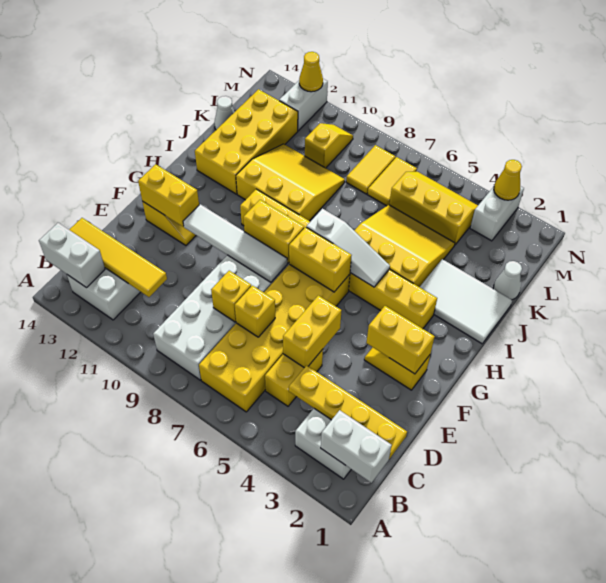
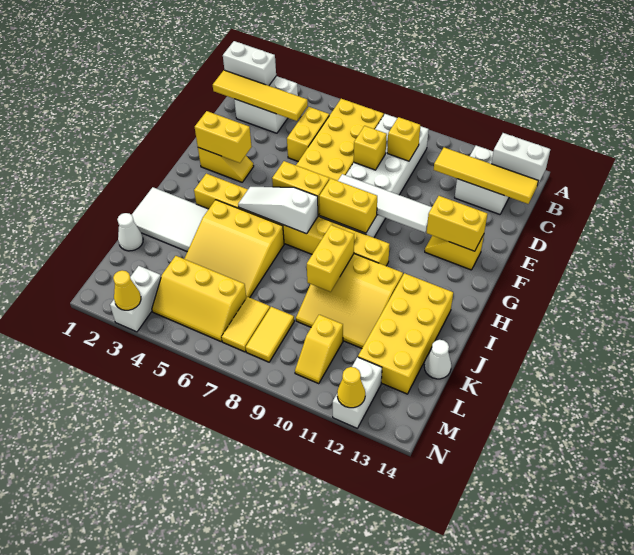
yellow plate C1:C4 level 2 -> yellow tile C1:C4 level 2
yellow brick D5:E5 level 2 -> yellow brick I9:J9 level 2
yellow brick D7 level 2 -> yellow brick C9 level 2

